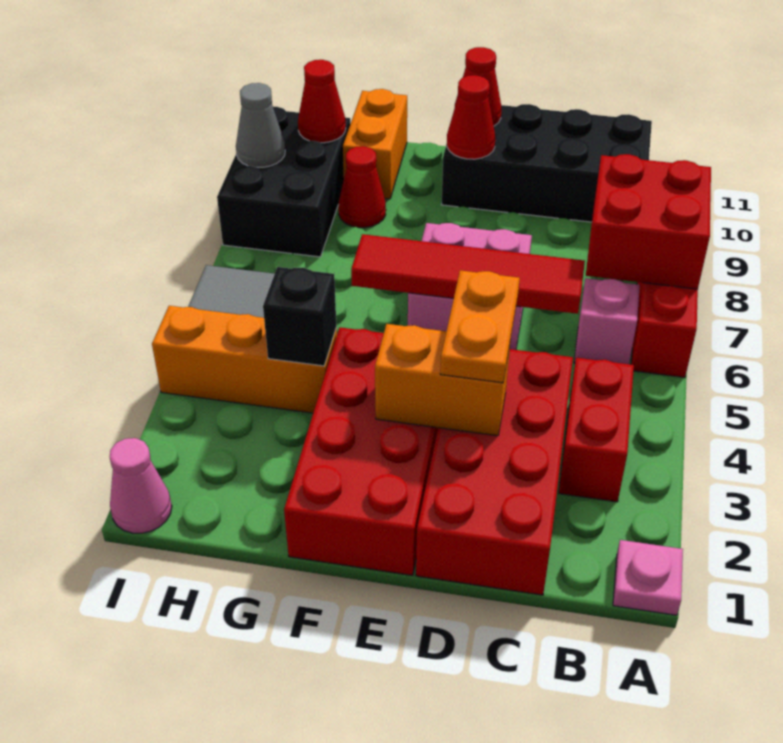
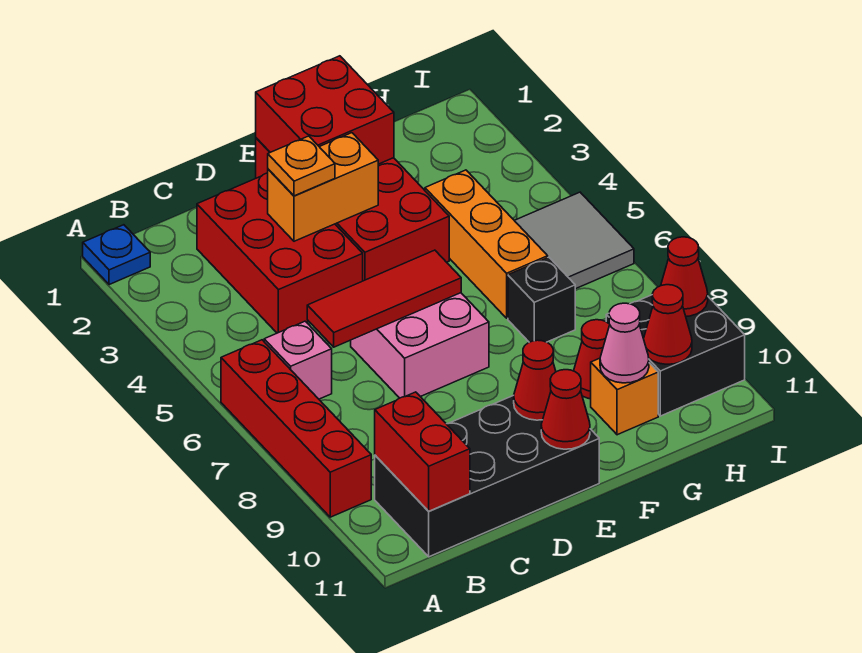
pink plate A1 level 1 -> blue plate A1 level 1
red brick A7:B8 level 2 -> red brick E1:F2 level 2
red brick B3:B4 level 1 -> red brick B10:B11 level 2
red brick C1:D4 level 1 -> red brick C2:D4 level 1
red tile C6:F6 level 2 -> red tile C6:E6 level 2
orange plate D3:D4 level 3 -> orange plate D3 level 3
orange brick G4:I4 level 1 -> orange brick G4:G6 level 1
black brick G4 level 2 -> black brick G7 level 1
orange brick G10:G11 level 1 -> orange brick G10 level 1
black brick H8:I10 level 1 -> black brick H9:I10 level 1
pink cone I1 level 1 -> pink cone G10 level 2
grey cone I9 level 2 -> red cone I9 level 2

